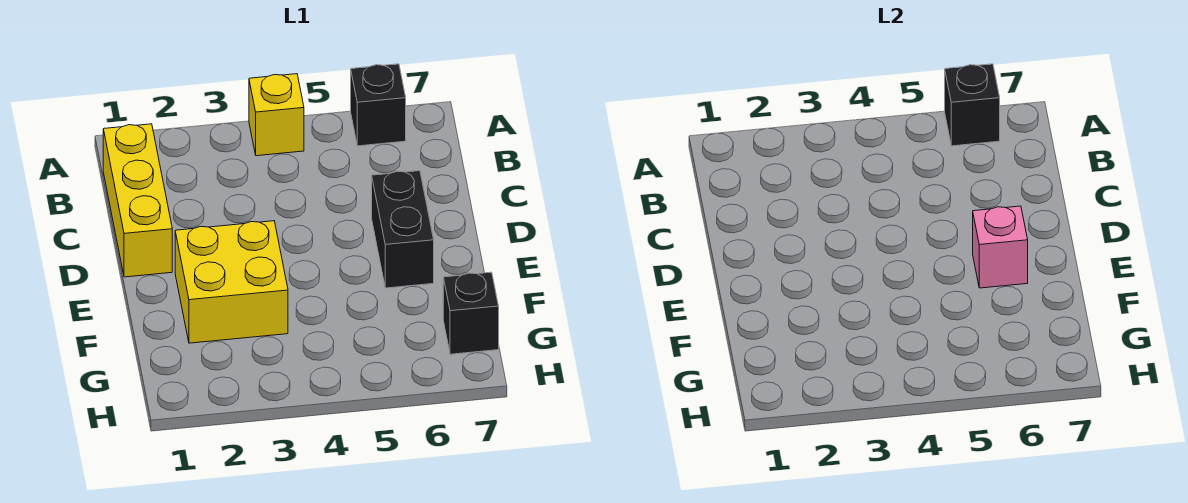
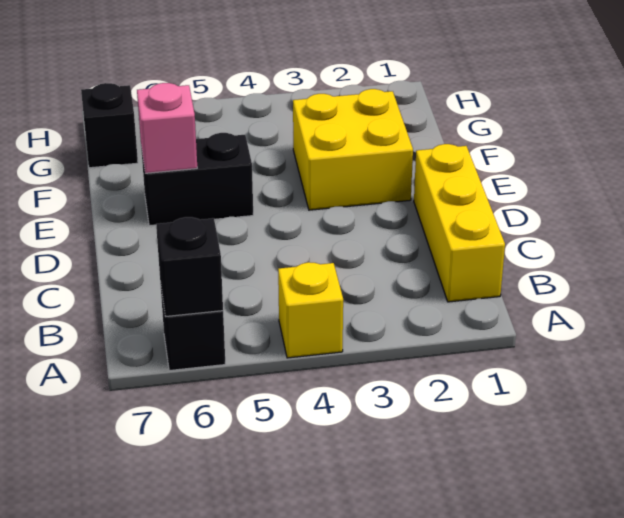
black brick D6:E6 level 1 -> black brick E5:E6 level 1

